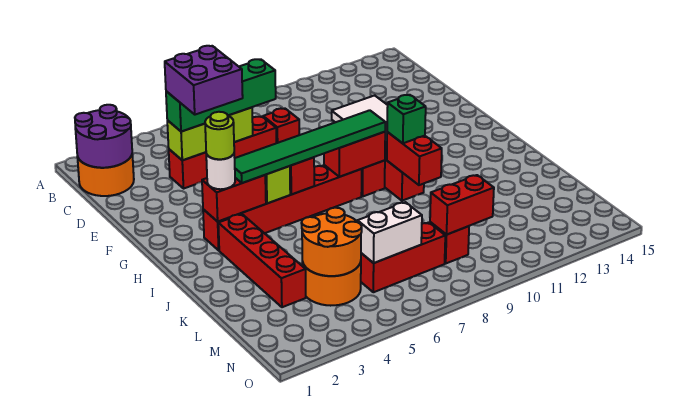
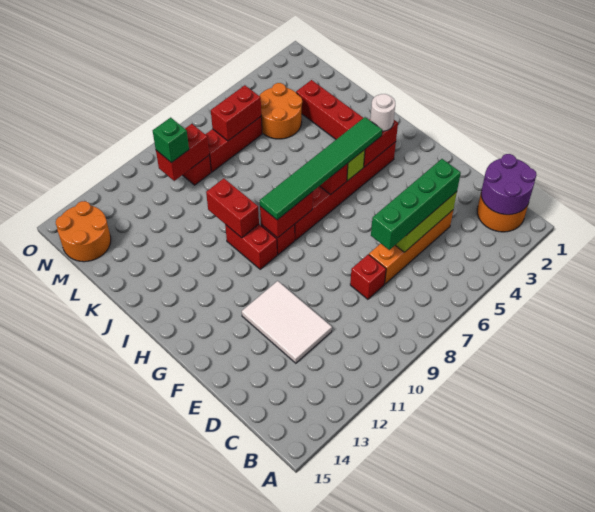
red brick D4:D7 level 1 -> orange brick D4:D7 level 1
purple brick D4:E5 level 4 -> none
lime round brick H3 level 4 -> none
green brick I10 level 3 -> green brick M10 level 3
orange round brick L4:M5 level 2 -> orange round brick M14:N15 level 1
white brick M6:M7 level 2 -> red brick M6:M7 level 2

